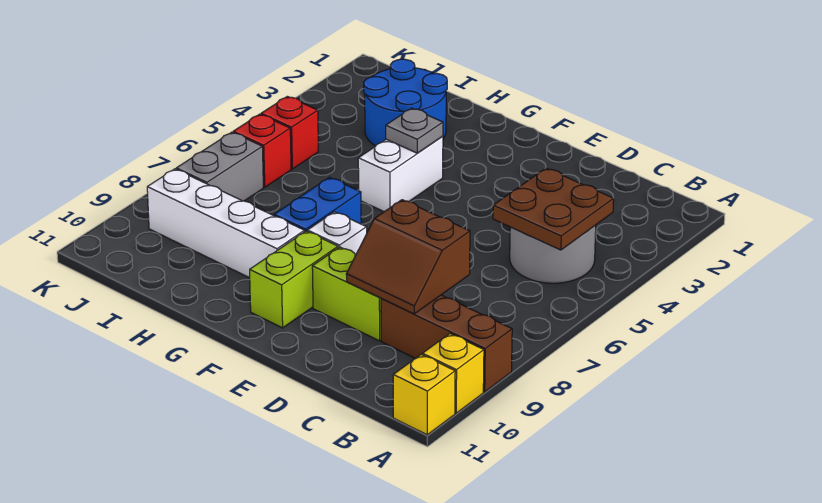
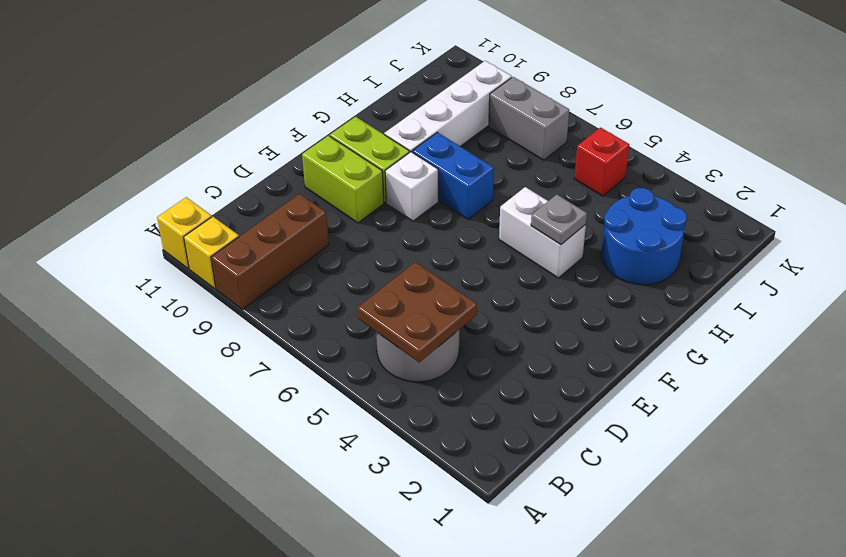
brown slope C8:D9 level 2 top 8 -> none
lime brick D9:E9 level 1 -> lime brick E9:E10 level 1
red brick J6 level 1 -> none

